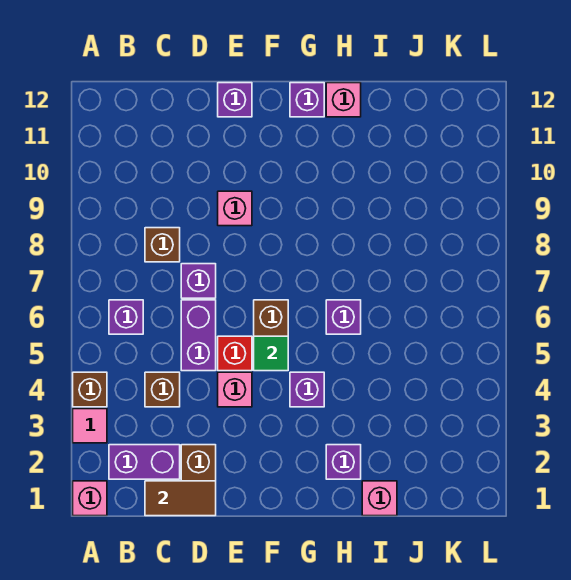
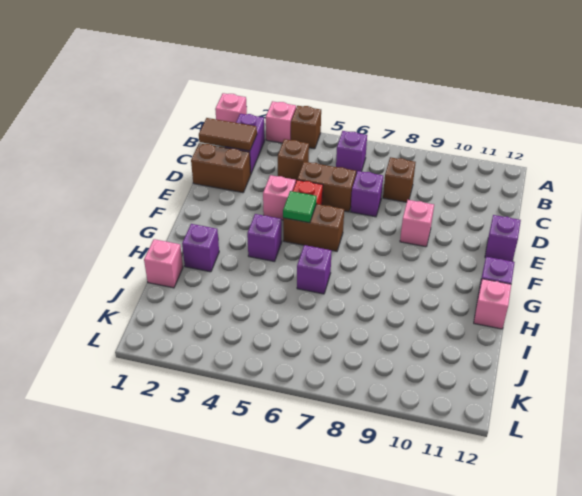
pink tile A3 level 1 -> pink brick A3 level 1
brown tile C1:D1 level 2 -> brown tile C1:C2 level 2
purple brick D5:D6 level 1 -> brown brick D5:D6 level 1

